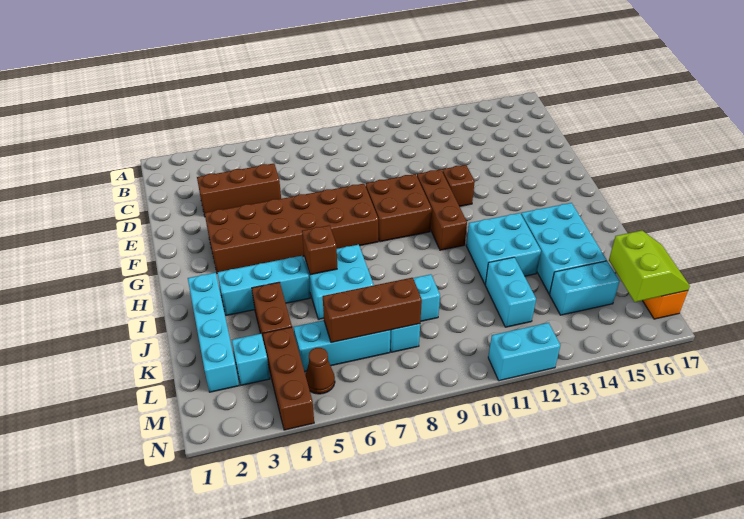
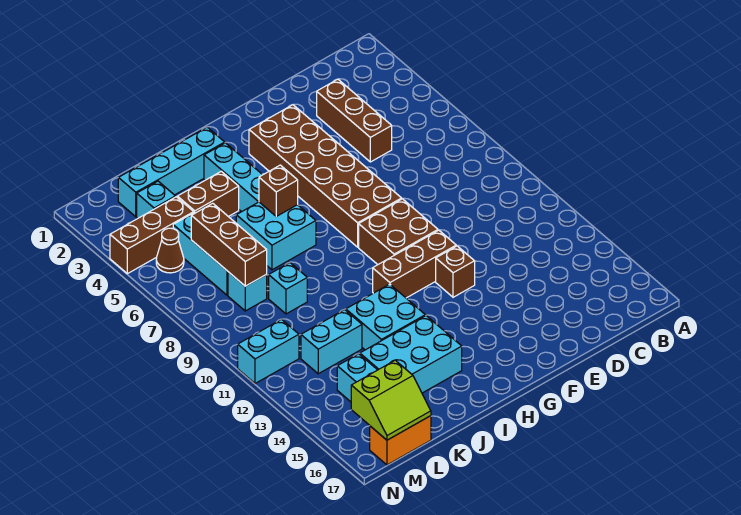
cyan brick N11:N12 level 1 -> cyan brick M11:N11 level 1

